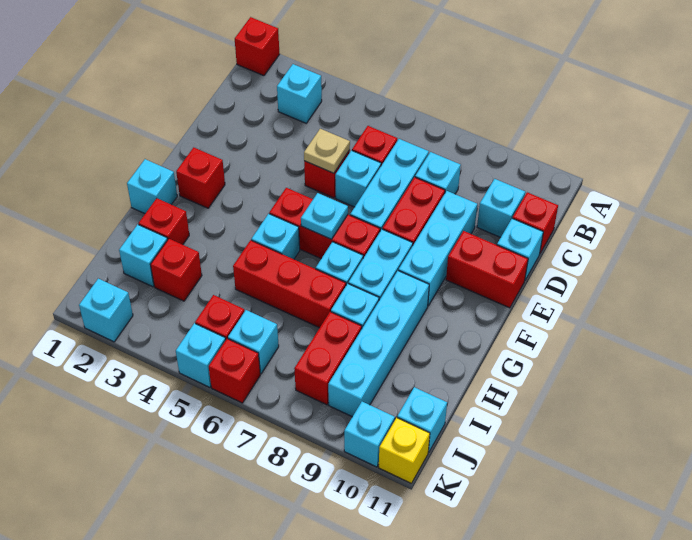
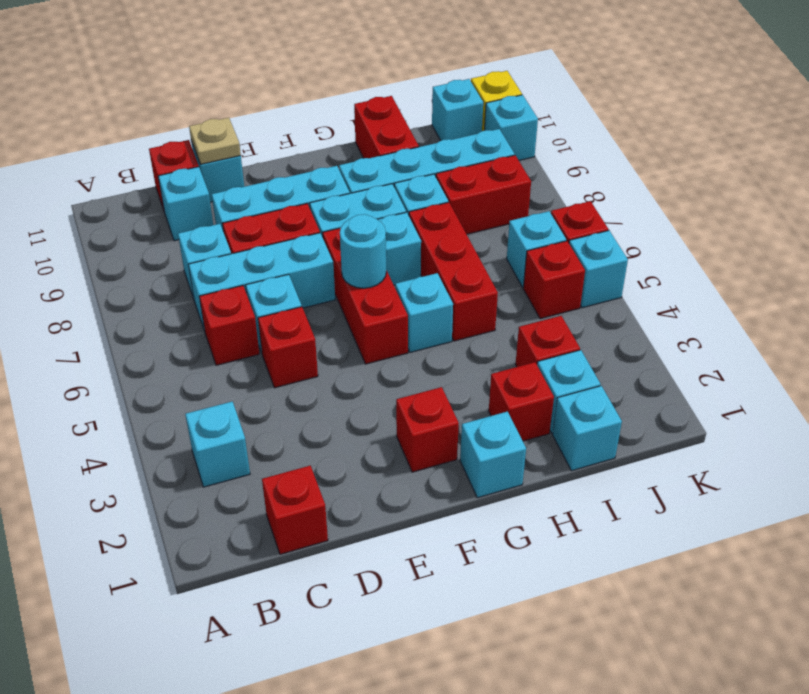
red brick A1 level 1 -> red brick C1 level 1
tan plate D5 level 2 -> tan plate D11 level 2
red brick E10:E11 level 1 -> red brick H10:H11 level 1
cyan plate F6 level 2 -> cyan round brick F6 level 2
cyan brick K2 level 1 -> cyan brick I1 level 1

